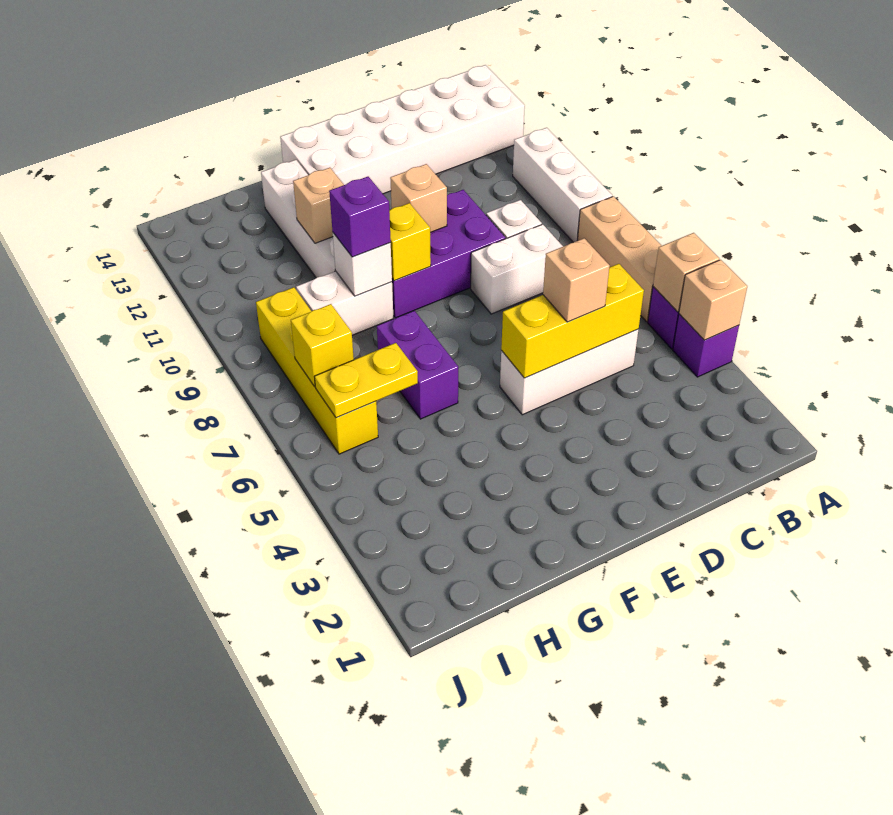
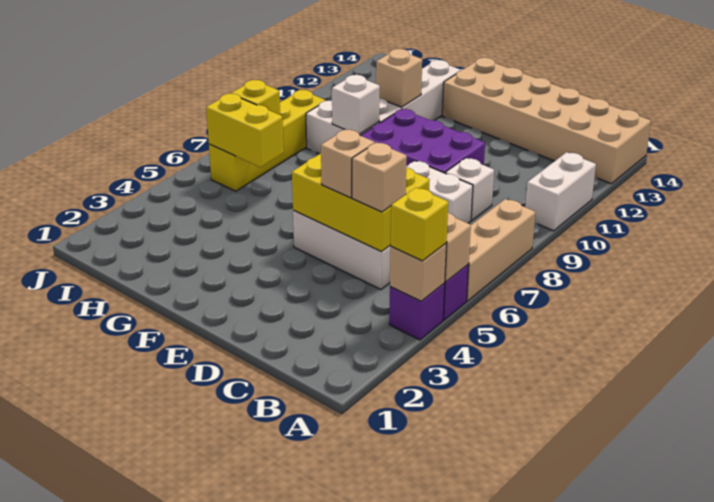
white brick A9:A11 level 1 -> white brick A10:A11 level 1
white brick A13:F14 level 1 -> tan brick A13:F14 level 1
yellow brick C5:E5 level 2 -> yellow brick C5:E6 level 2
tan brick E10 level 2 -> tan brick C5 level 3
yellow brick F9 level 2 -> yellow brick A4 level 3
purple brick G6:G7 level 1 -> none
purple brick G9 level 3 -> none
yellow plate H6:I6 level 2 -> yellow brick H6:I6 level 2

